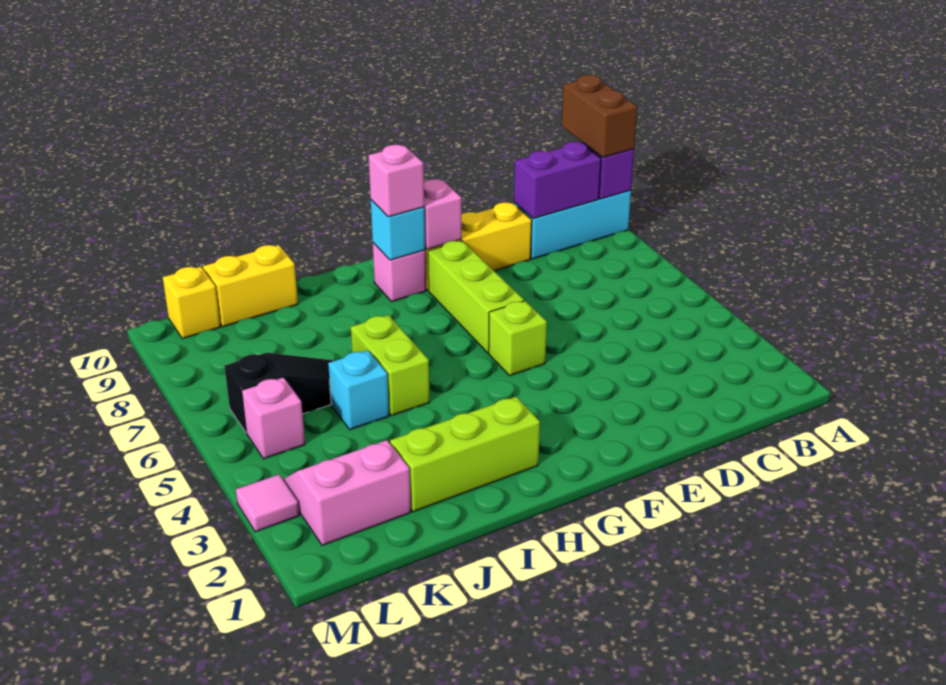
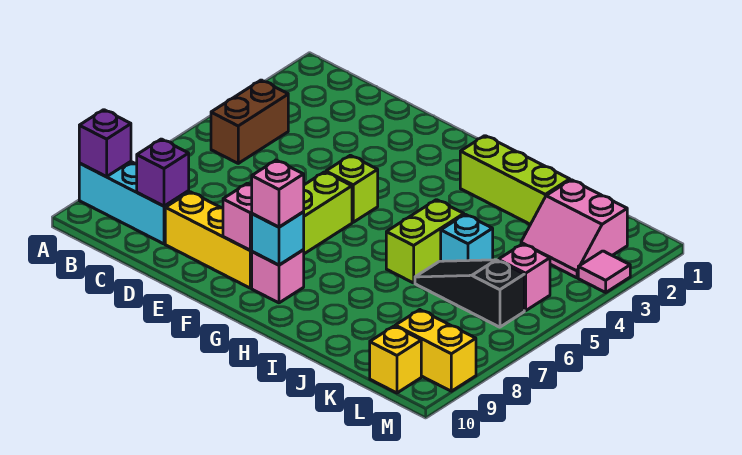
brown brick A9:A10 level 3 -> brown brick B4:B5 level 1
purple brick B9:C9 level 2 -> purple brick C9 level 2
yellow brick J10:K10 level 1 -> yellow brick L9:M9 level 1

